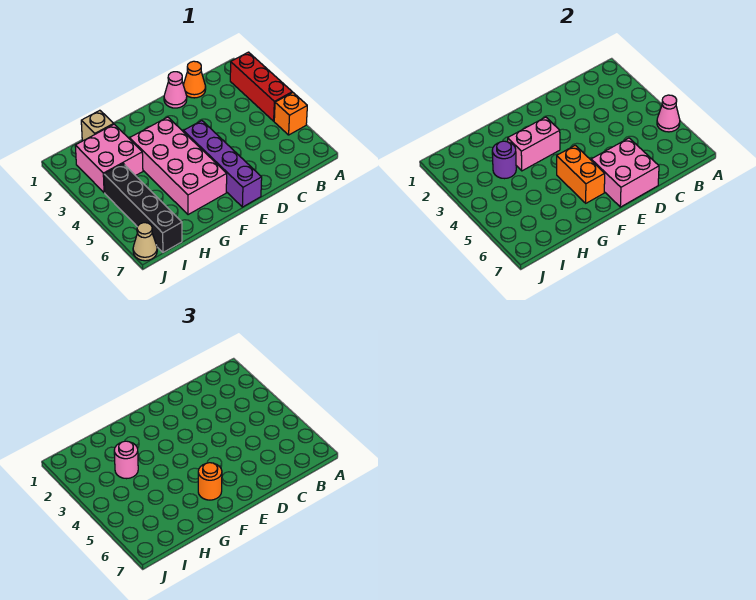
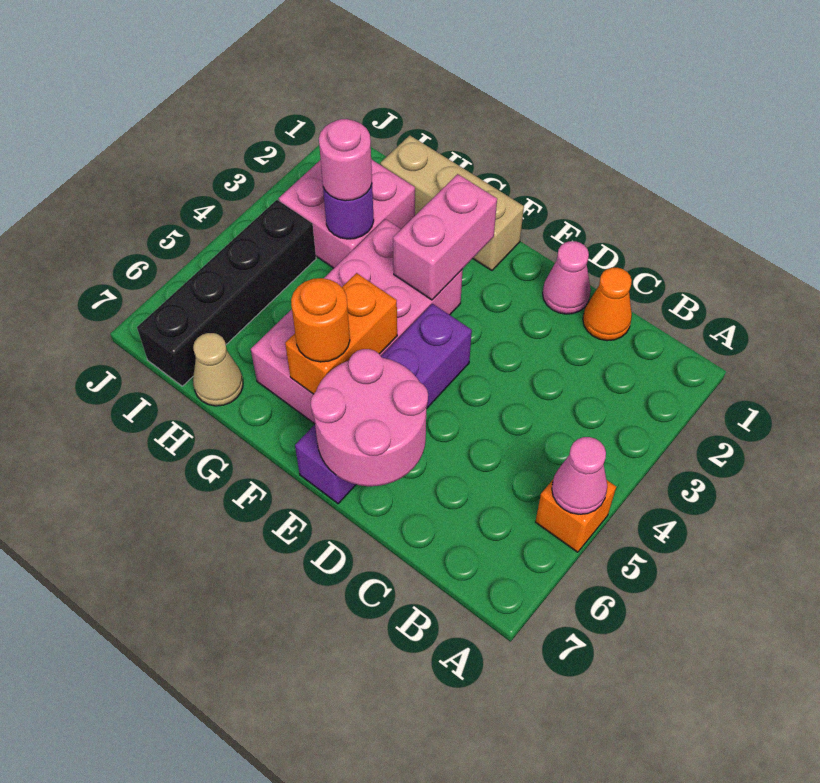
red brick A2:A4 level 1 -> none
pink brick D6:E7 level 2 -> pink round brick D6:E7 level 2
pink brick F3:G3 level 2 -> pink brick F2:F3 level 2
tan brick H1 level 1 -> tan brick F1:H1 level 1
tan cone J7 level 1 -> tan cone H7 level 1

